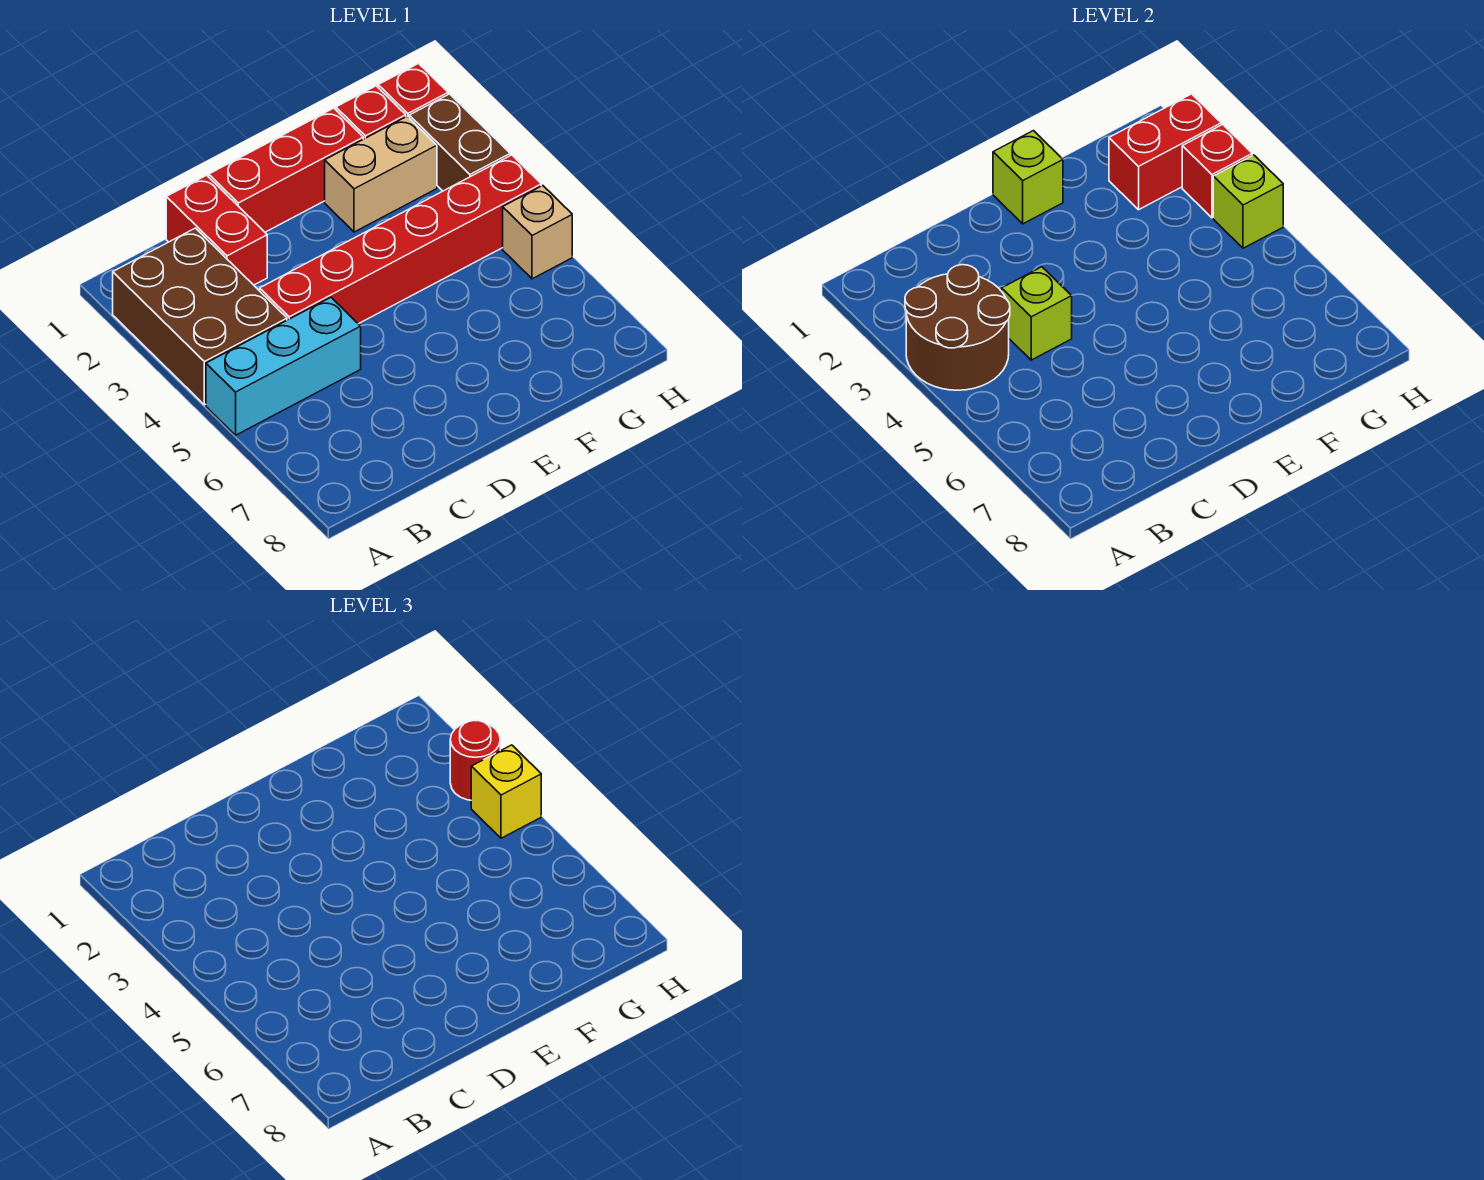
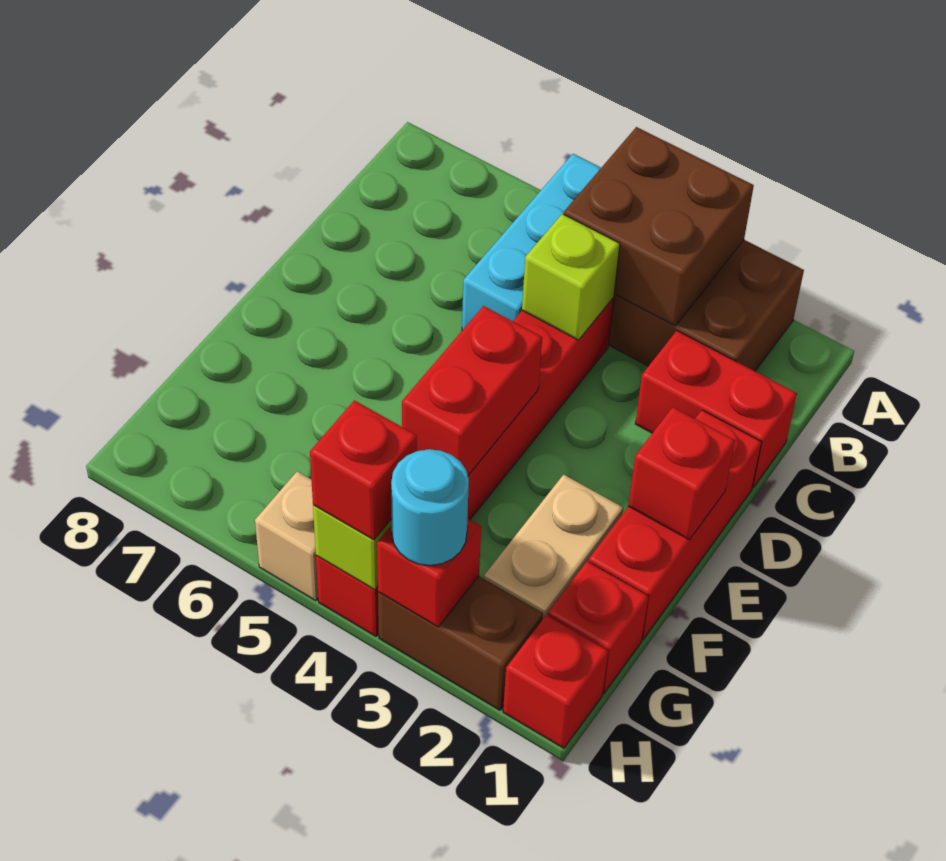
brown round brick A3:B4 level 2 -> brown brick A3:B4 level 2
lime brick E1 level 2 -> red brick E1 level 2
red brick G2:H2 level 2 -> red brick E4:F4 level 2
red round brick H3 level 3 -> cyan round brick H3 level 3
yellow brick H4 level 3 -> red brick H4 level 3

